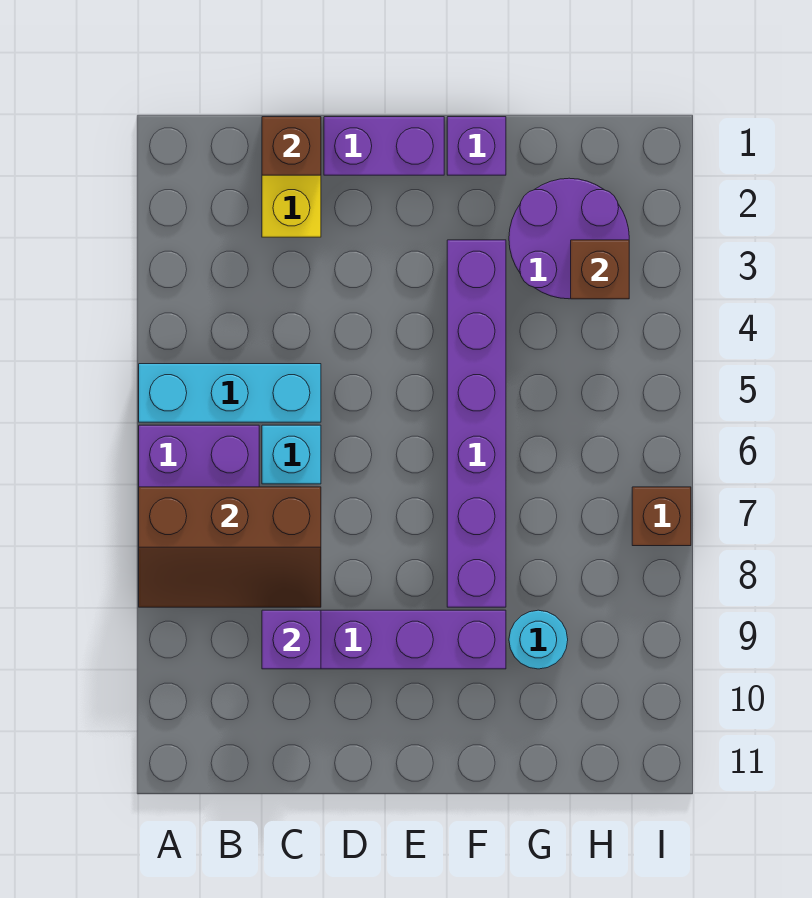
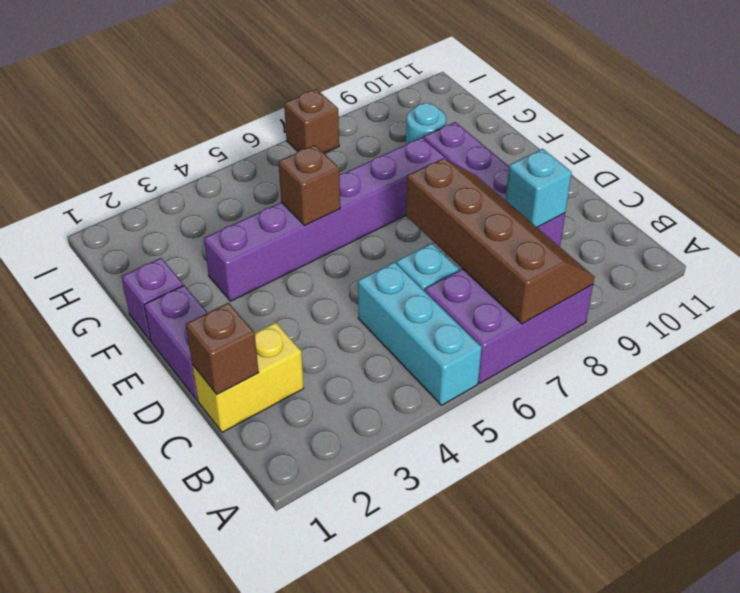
brown slope A7:C8 level 2 top 7 -> brown slope A7:D8 level 2 top 7
purple brick C9 level 2 -> cyan brick C9 level 2
purple round brick G2:H3 level 1 -> none
brown brick H3 level 2 -> brown brick F5 level 2

